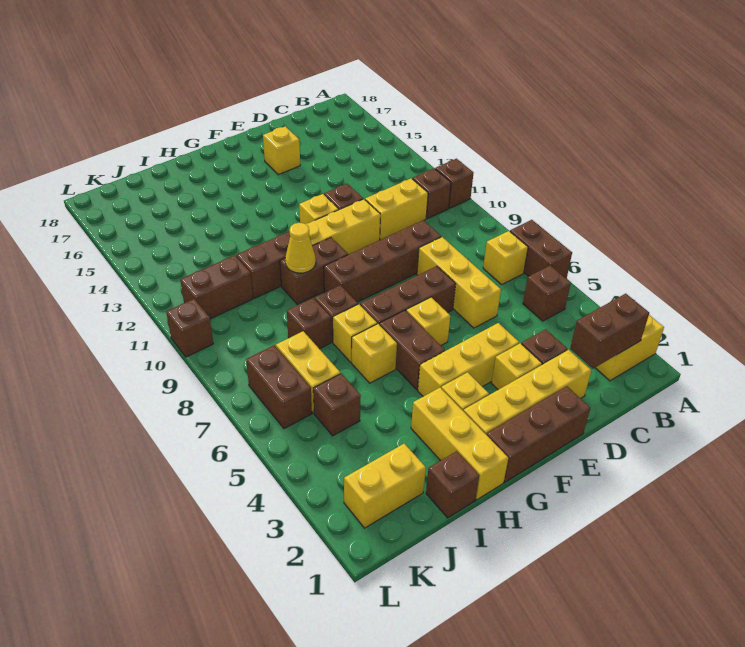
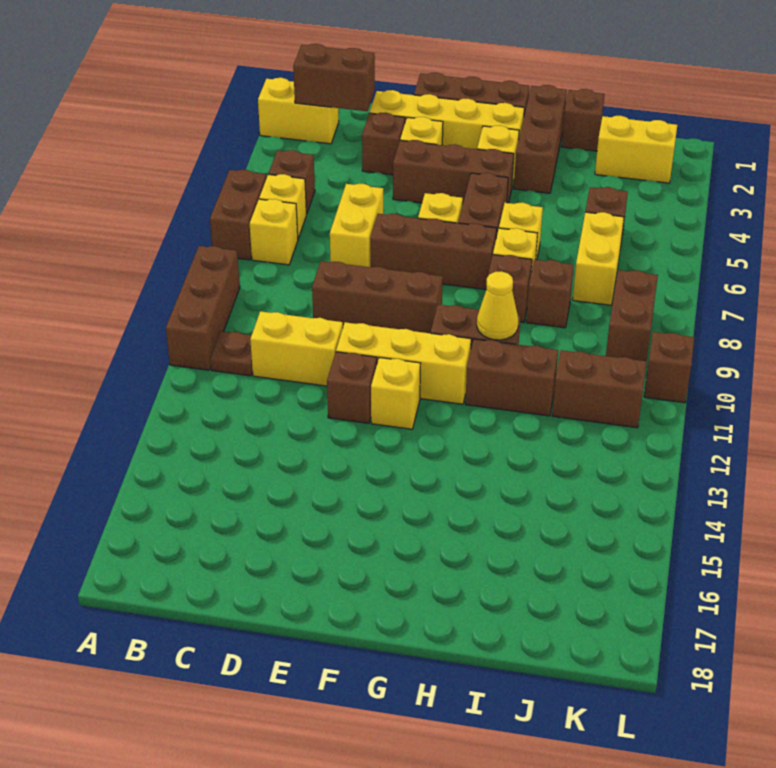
brown brick A11 level 1 -> brown brick A9:A11 level 1
brown brick B11 level 1 -> brown plate B11 level 1
yellow brick D6:D8 level 1 -> yellow brick D6:D7 level 1
brown brick D9:G9 level 1 -> brown brick D9:F9 level 1
yellow brick E4:G4 level 1 -> brown brick E4:G4 level 1
yellow brick E16 level 1 -> yellow brick B6 level 1
yellow brick H1:H3 level 1 -> brown brick H1:H3 level 1
brown brick K6:K7 level 1 -> brown brick K8:K9 level 1

